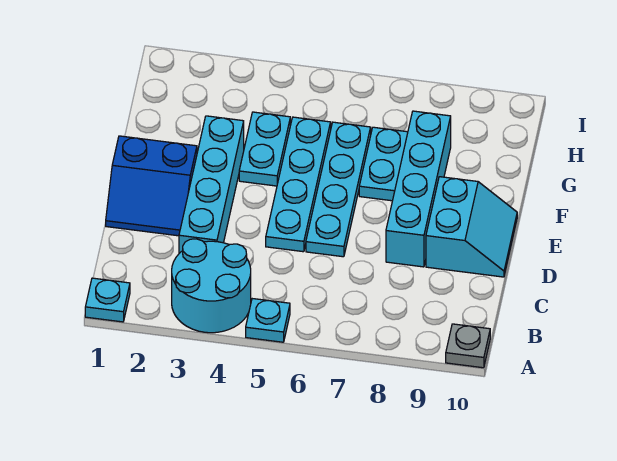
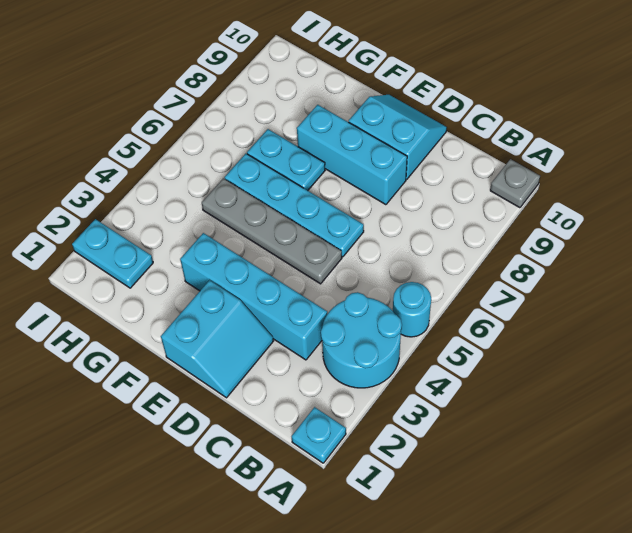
cyan plate A5 level 1 -> cyan round brick A5 level 1
blue slope D1:E2 level 1 top E -> cyan slope D1:E2 level 1 top E
cyan plate D5:G5 level 1 -> grey plate D5:G5 level 1
cyan brick D8:G8 level 1 -> cyan brick D8:F8 level 1
cyan plate F4:G4 level 1 -> cyan plate H2:I2 level 1

